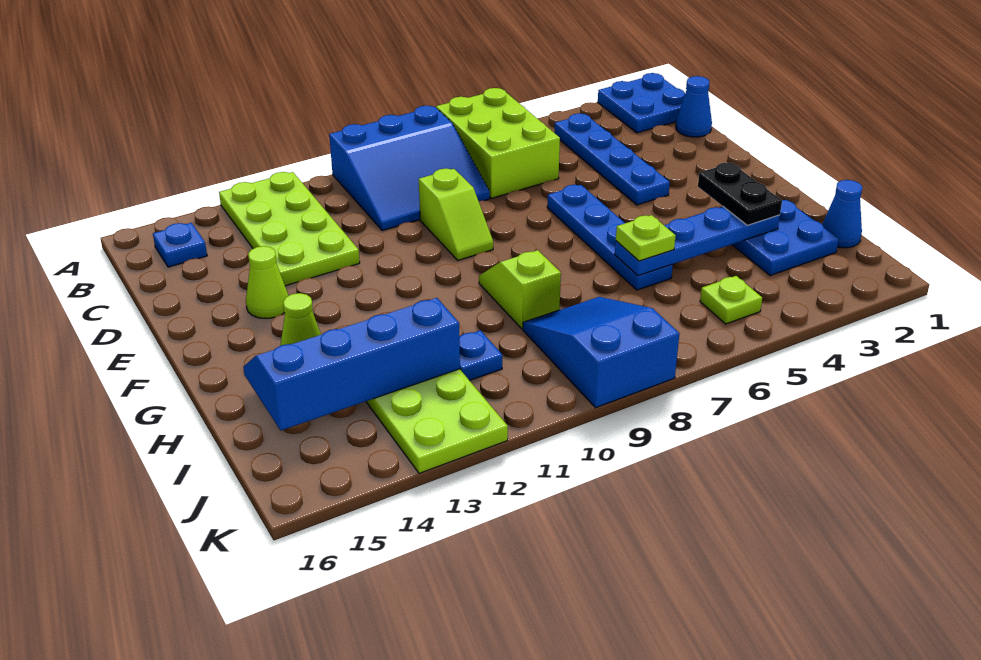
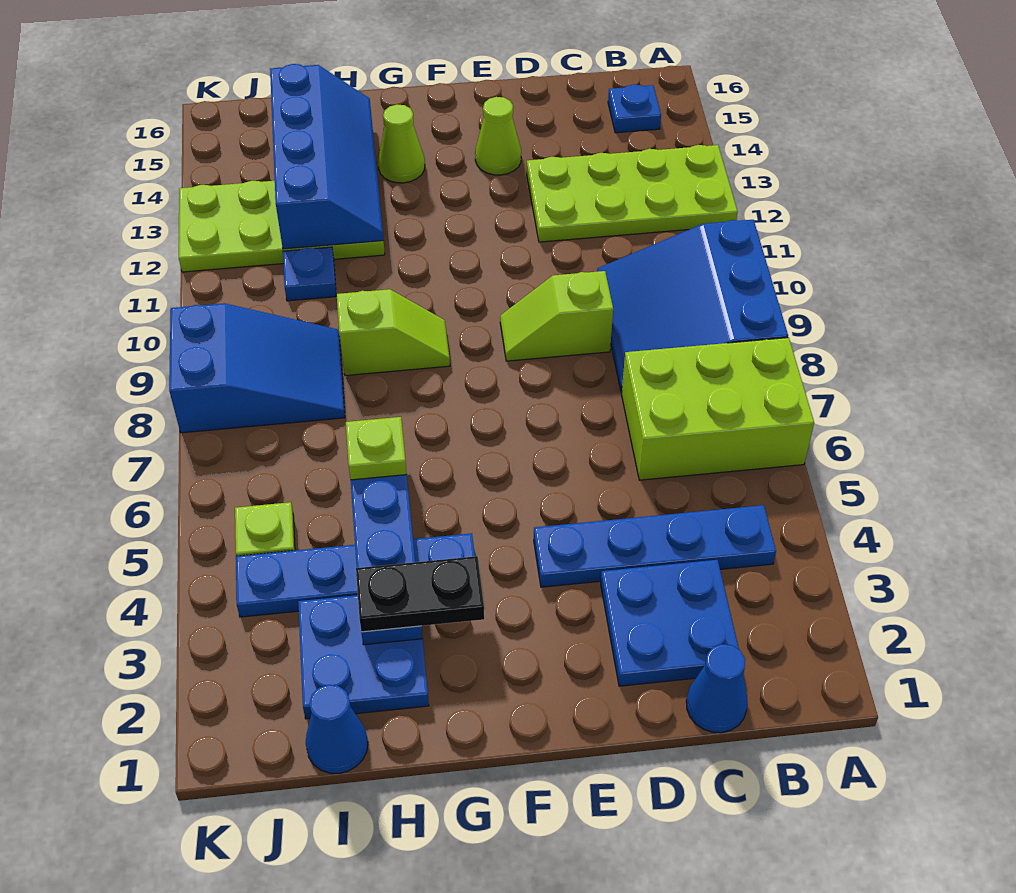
blue plate A1:B2 level 1 -> blue plate C2:D3 level 1
blue plate E6:H6 level 1 -> blue plate G4:J4 level 1

